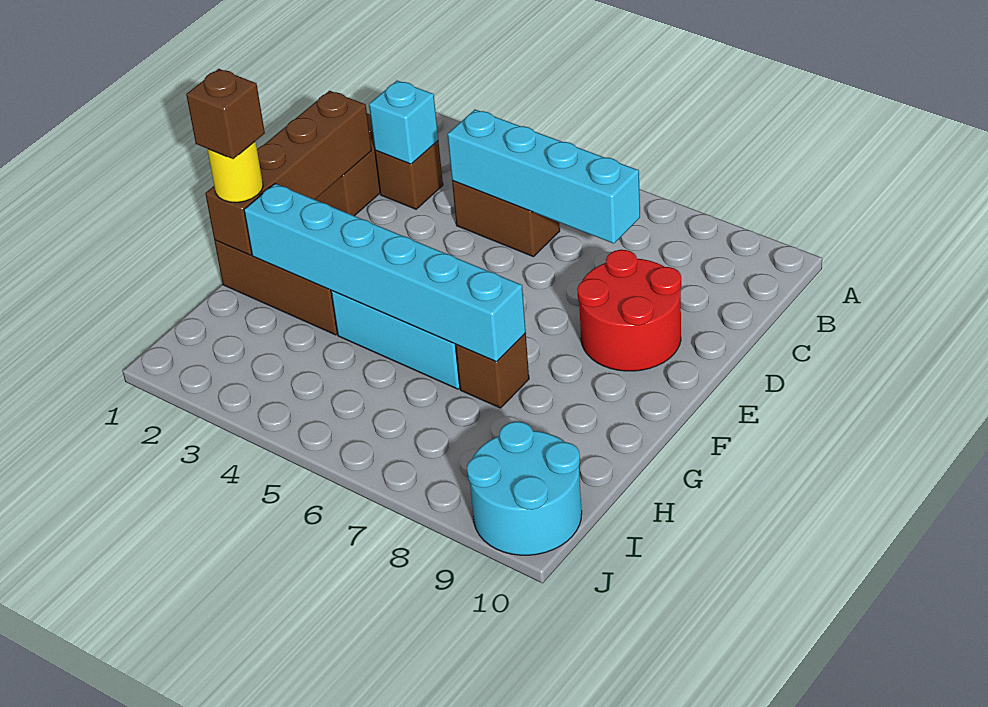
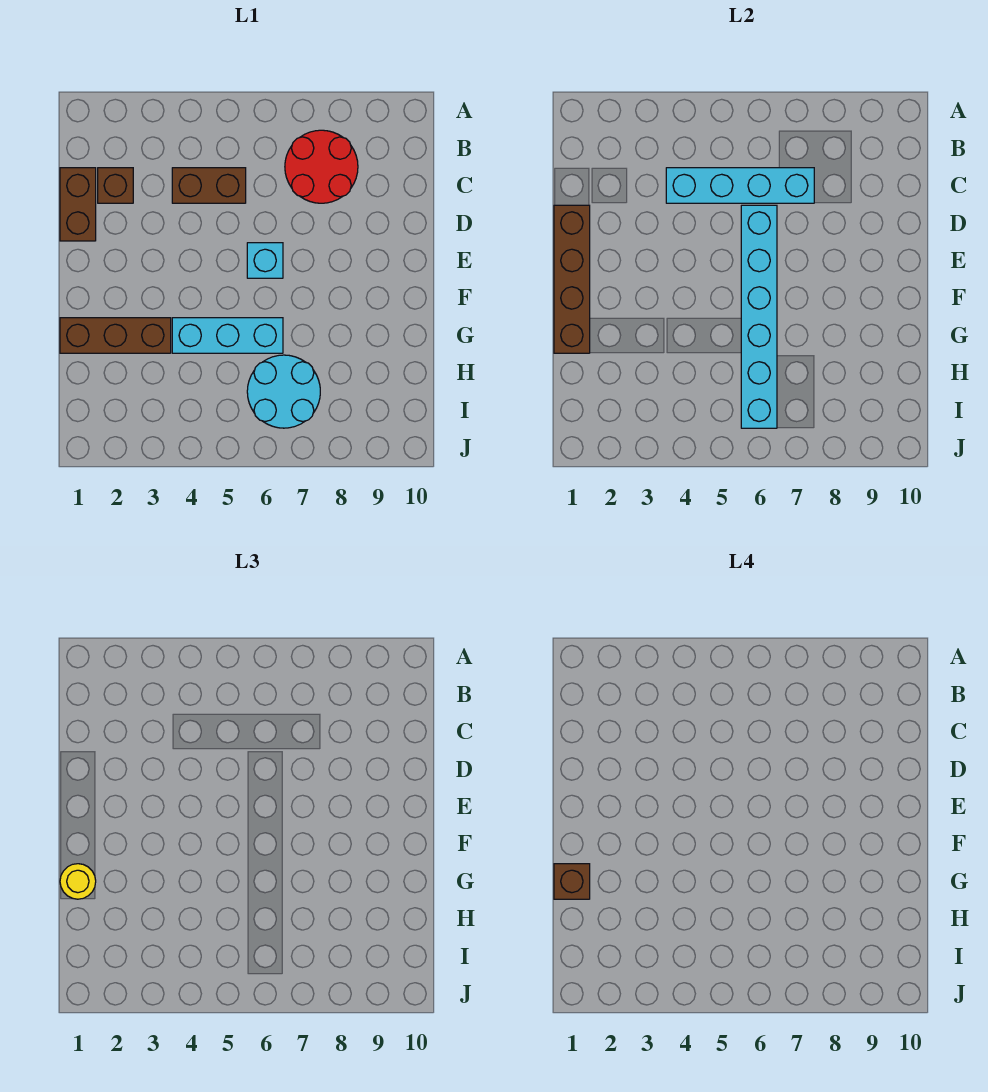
cyan brick C2 level 2 -> cyan brick E6 level 1
red round brick D8:E9 level 1 -> red round brick B7:C8 level 1
cyan brick G2:G7 level 2 -> cyan brick D6:I6 level 2
brown brick G7 level 1 -> none
cyan round brick I9:J10 level 1 -> cyan round brick H6:I7 level 1

